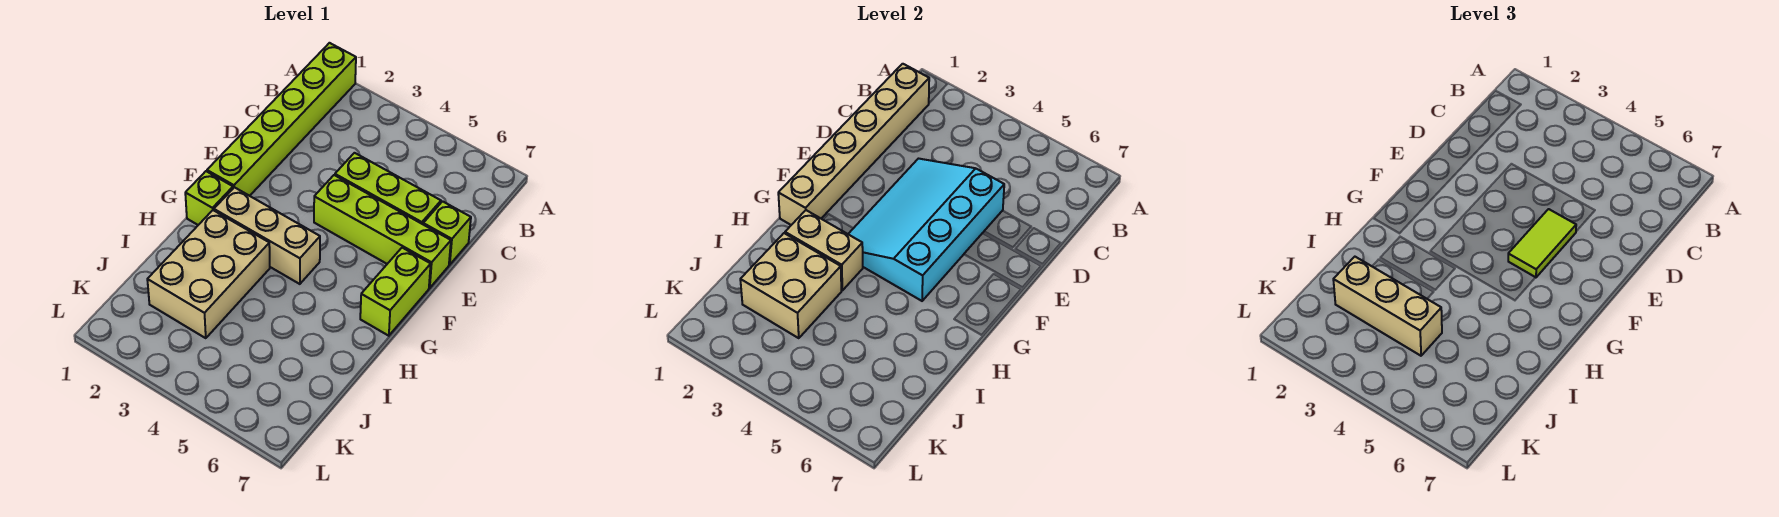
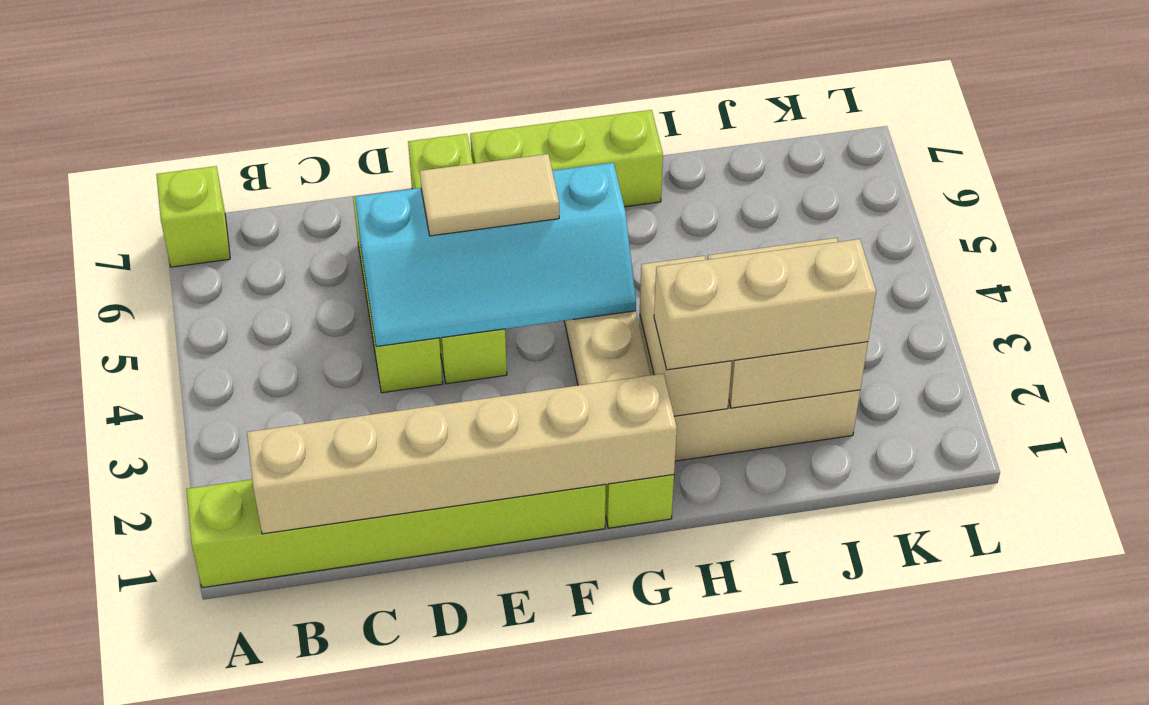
cyan slope D3:G5 level 2 top 5 -> cyan slope D4:G5 level 2 top 5
lime brick D7 level 1 -> lime brick A7 level 1
lime tile E5:F5 level 3 -> tan tile E5:F5 level 3
lime brick F7:G7 level 1 -> lime brick F7:H7 level 1
tan brick J2:J4 level 3 -> tan brick H2:J2 level 3

